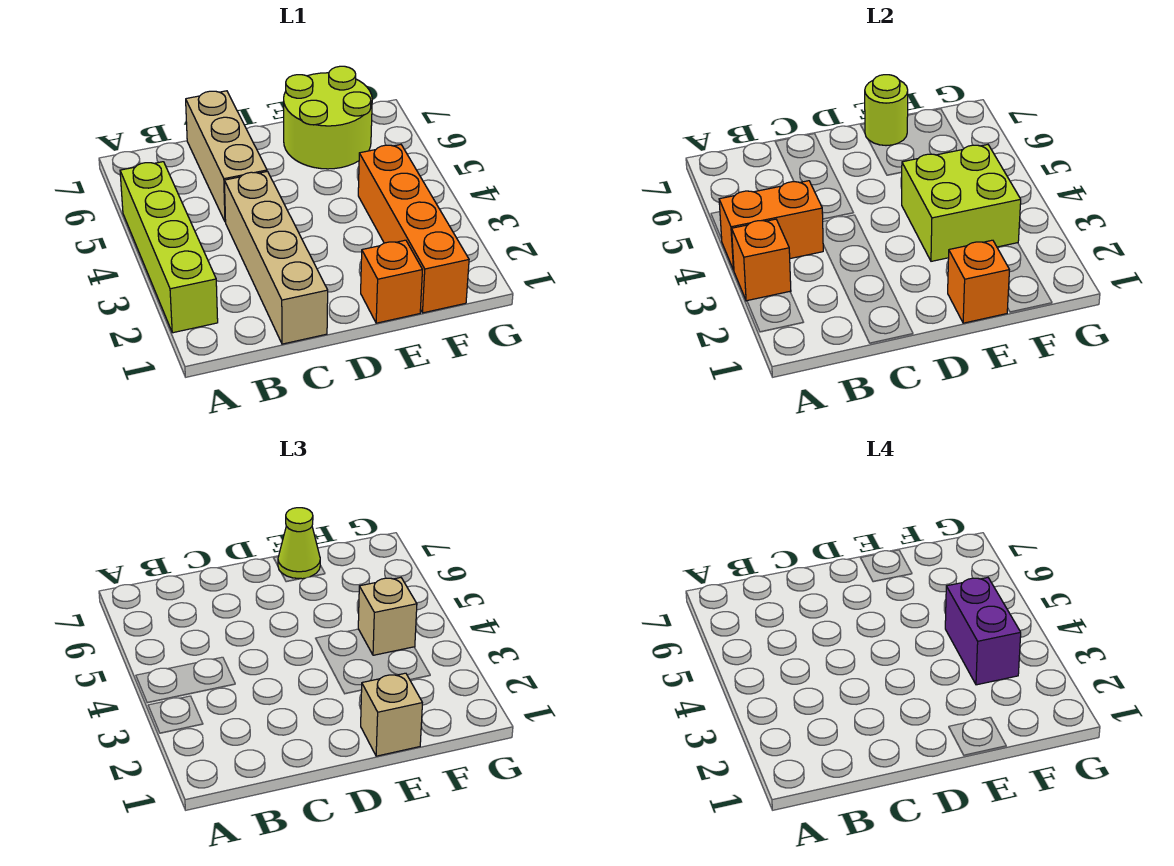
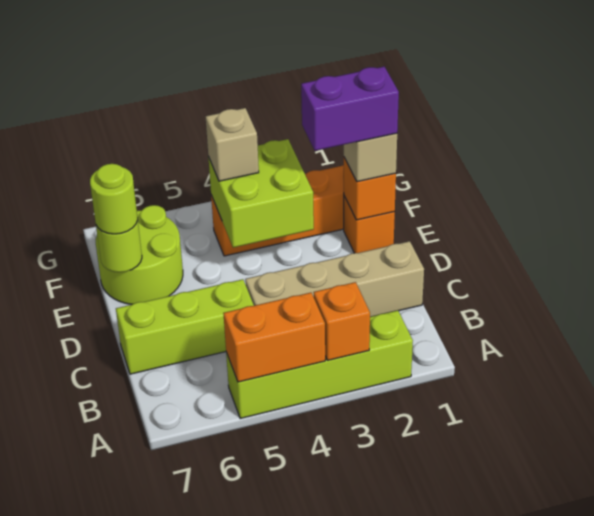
orange brick A4:B4 level 2 -> orange brick A4:A5 level 2
tan brick C5:C7 level 1 -> lime brick C5:C7 level 1
lime cone E7 level 3 -> lime round brick E7 level 3
purple brick F3:F4 level 4 -> purple brick E1:E2 level 4

